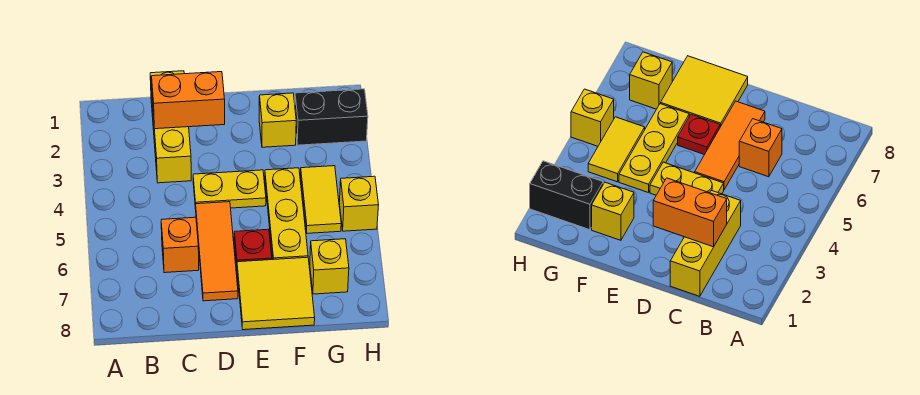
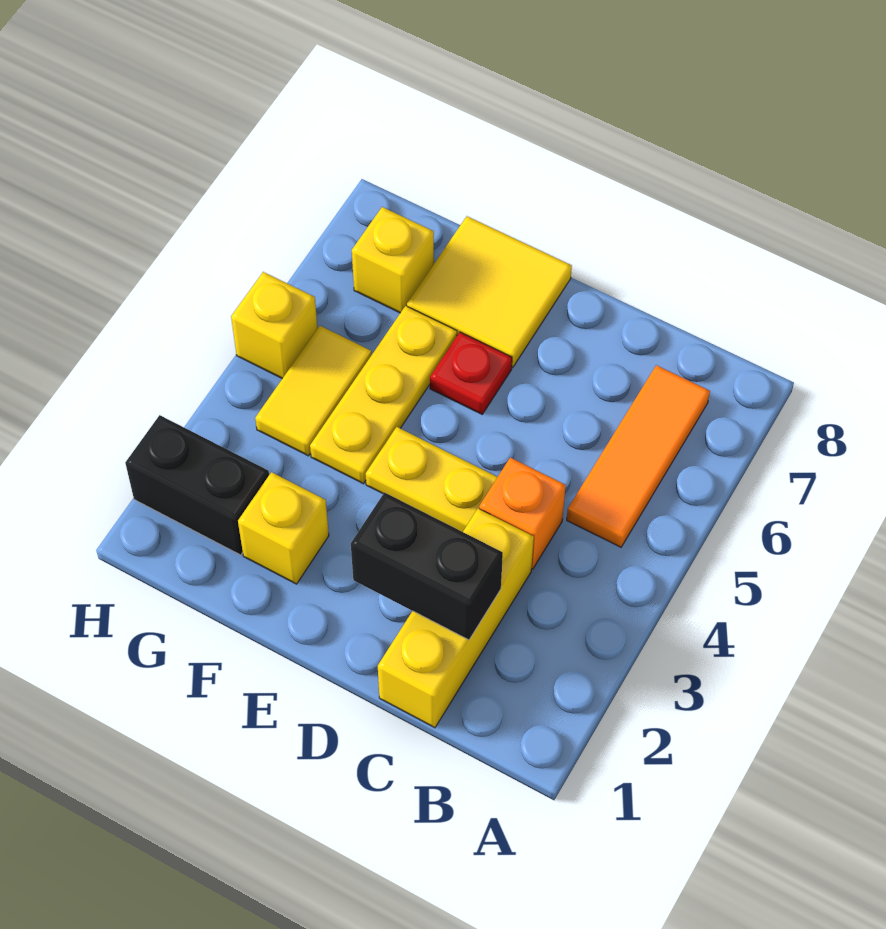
orange brick C2:D2 level 2 -> black brick C2:D2 level 2
orange brick C6 level 1 -> orange brick C4 level 1
orange tile D5:D7 level 1 -> orange tile B5:B7 level 1

